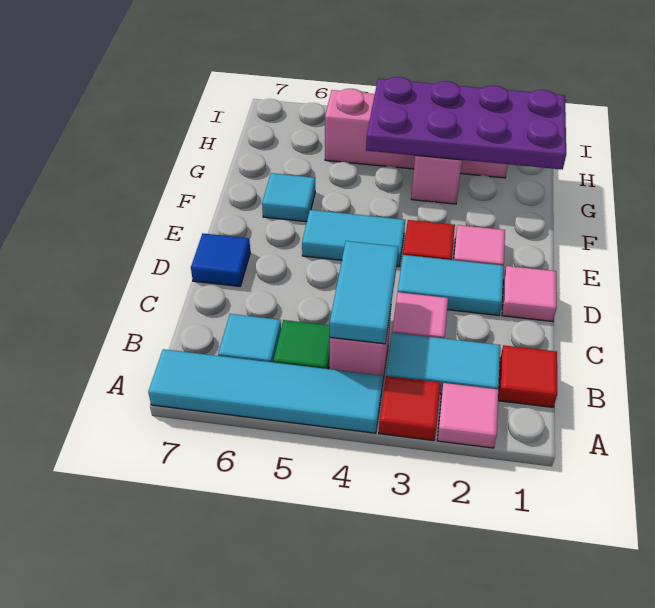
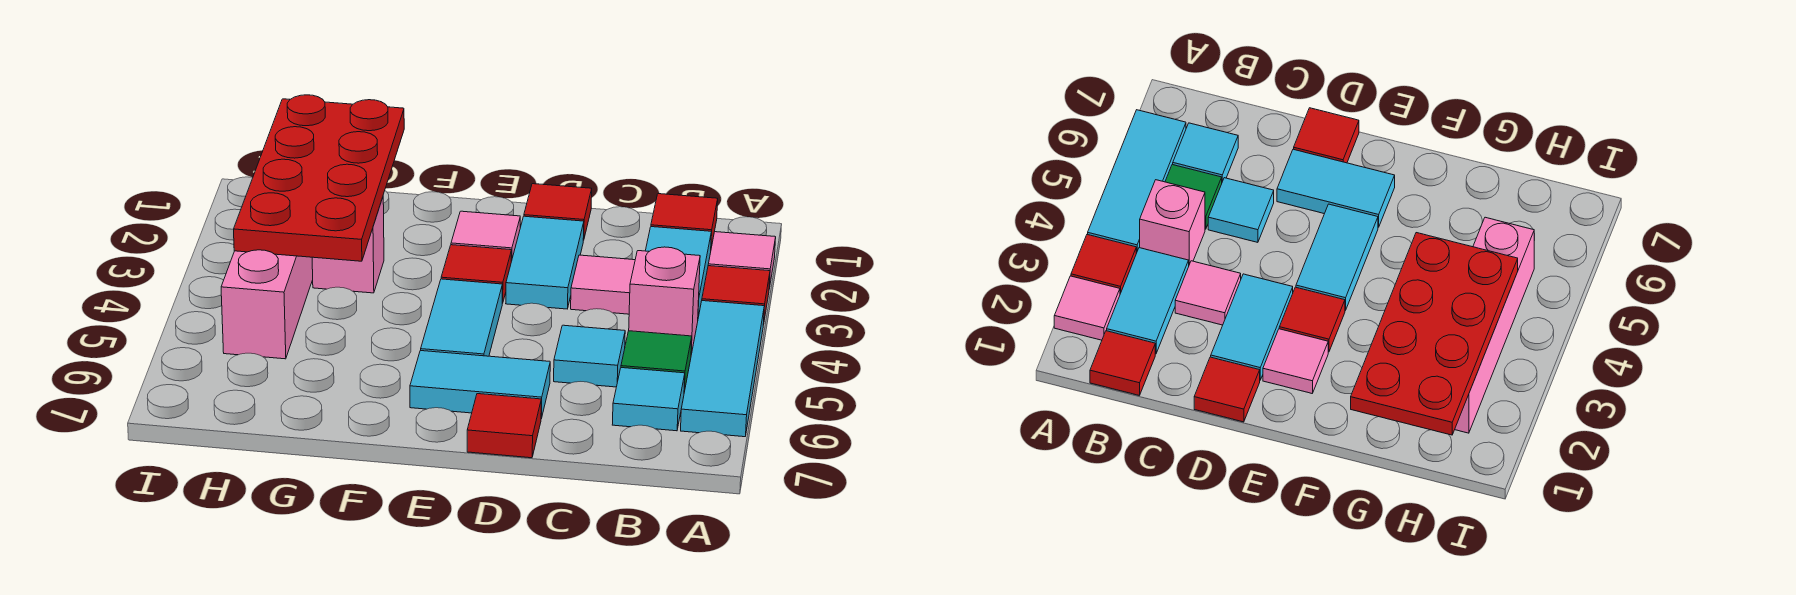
cyan tile A4:A7 level 1 -> cyan tile A4:A6 level 1
cyan tile B4:C4 level 2 -> cyan tile D6:E6 level 1
pink tile D1 level 1 -> red tile D1 level 1
blue tile D7 level 1 -> red tile D7 level 1
cyan tile F6 level 1 -> cyan tile C5 level 1
purple plate G1:H4 level 2 -> red plate G1:H4 level 2

